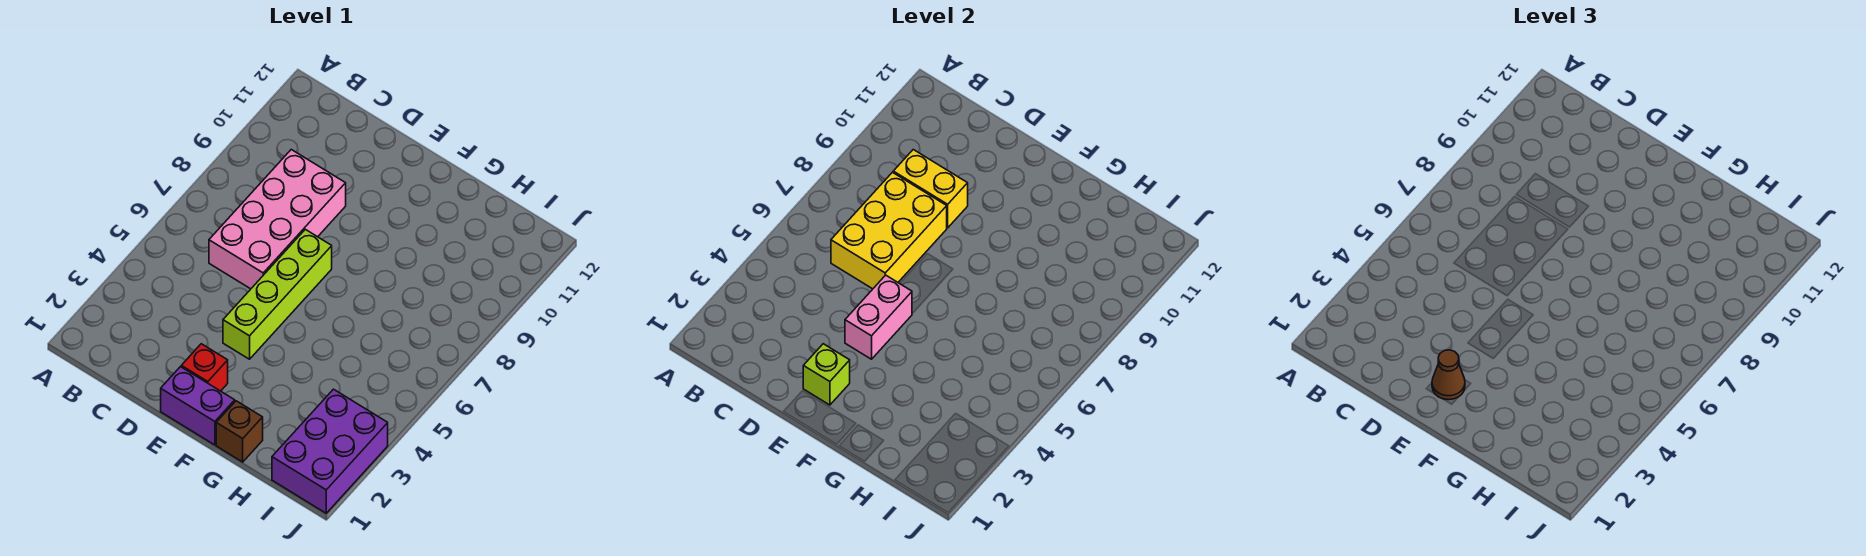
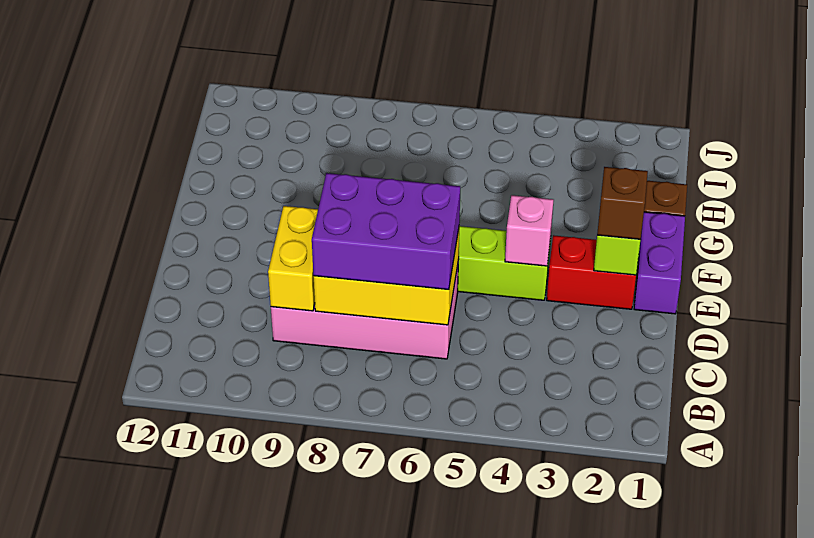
red brick E2 level 1 -> red brick E2:E3 level 1
brown cone E2 level 3 -> brown brick E2 level 3
pink brick E4:E5 level 2 -> pink brick E4 level 2
purple brick I1:J3 level 1 -> purple brick C6:D8 level 3

